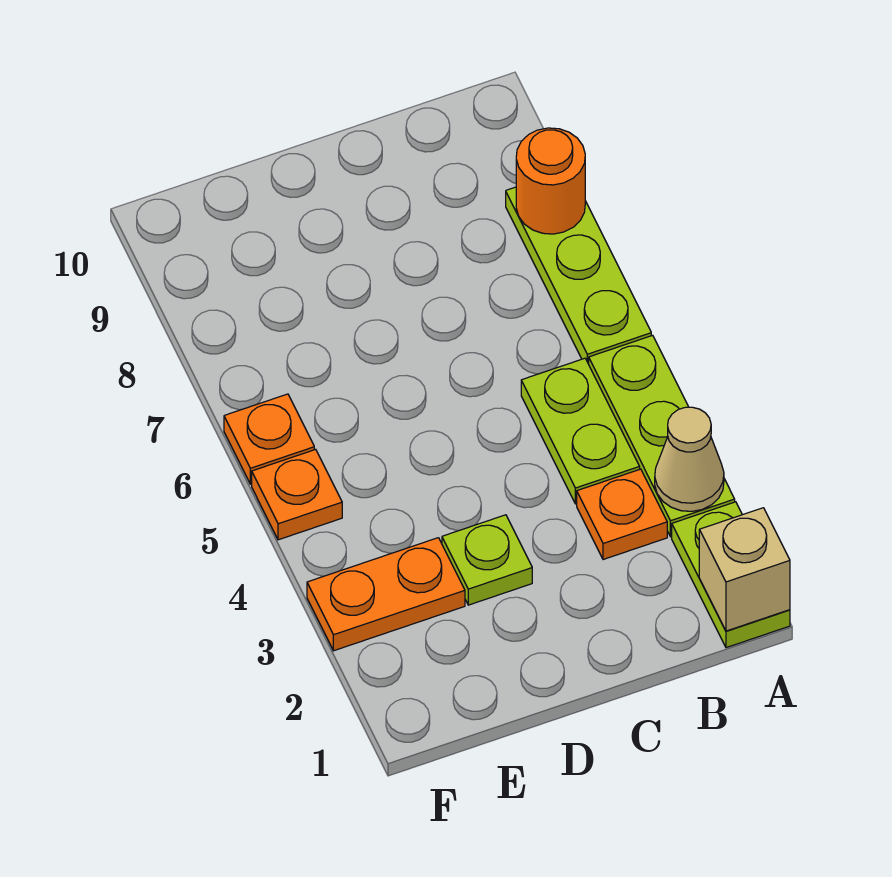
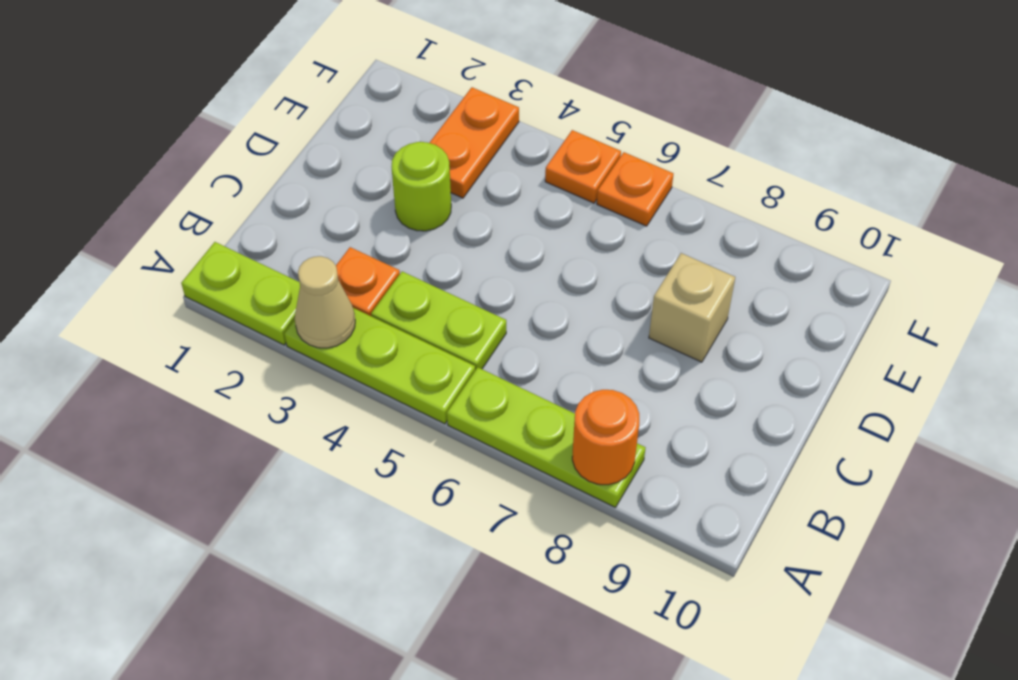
tan brick A1 level 2 -> tan brick D8 level 1
lime plate D3 level 1 -> lime round brick D3 level 1

